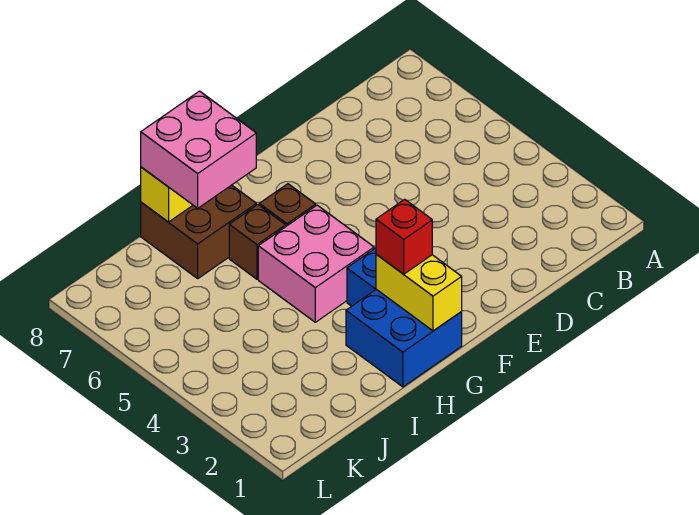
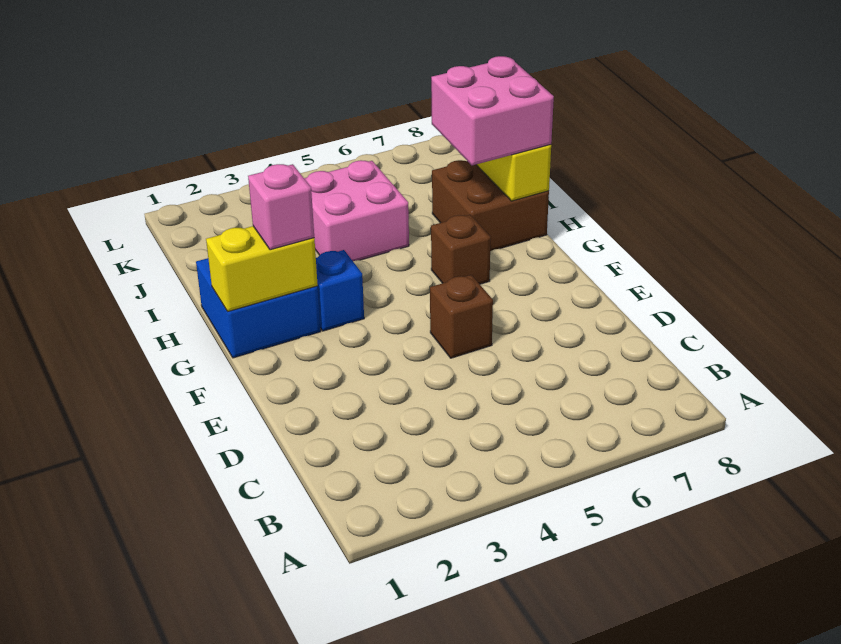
red brick G2 level 3 -> pink brick G2 level 3
pink brick G4:H5 level 1 -> pink brick I4:J5 level 1
brown brick H6 level 1 -> brown brick E5 level 1

